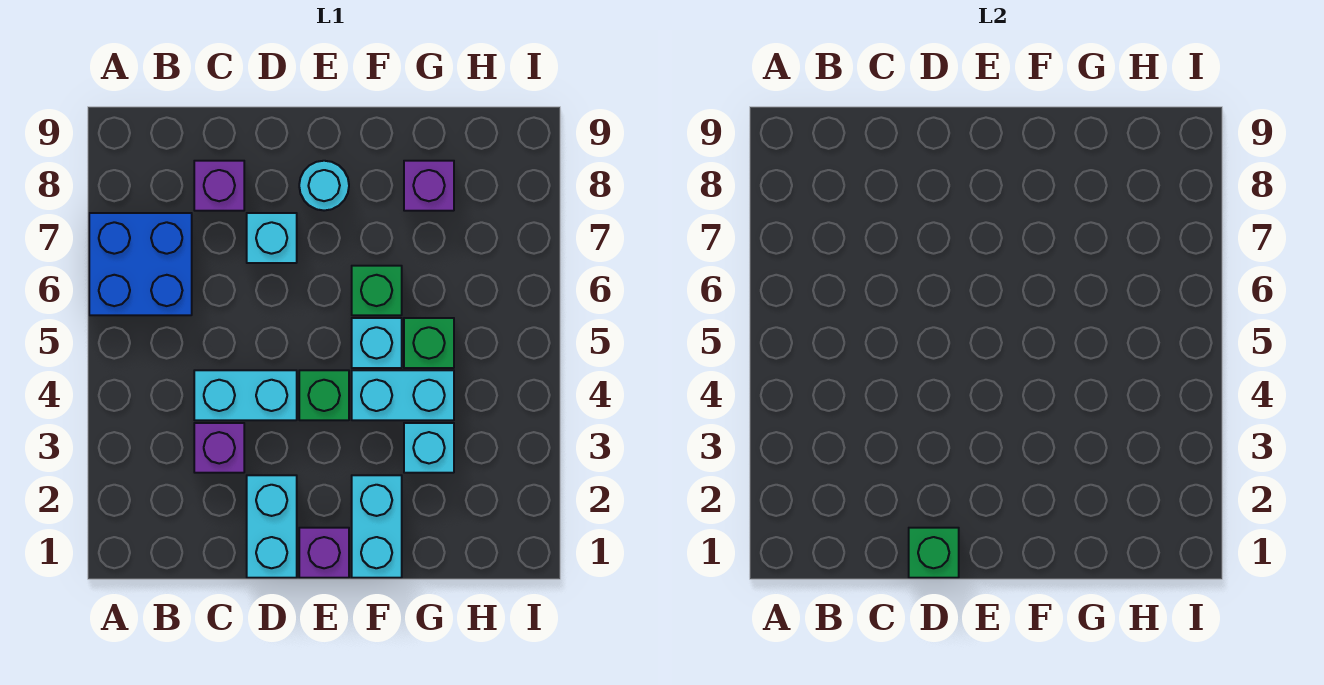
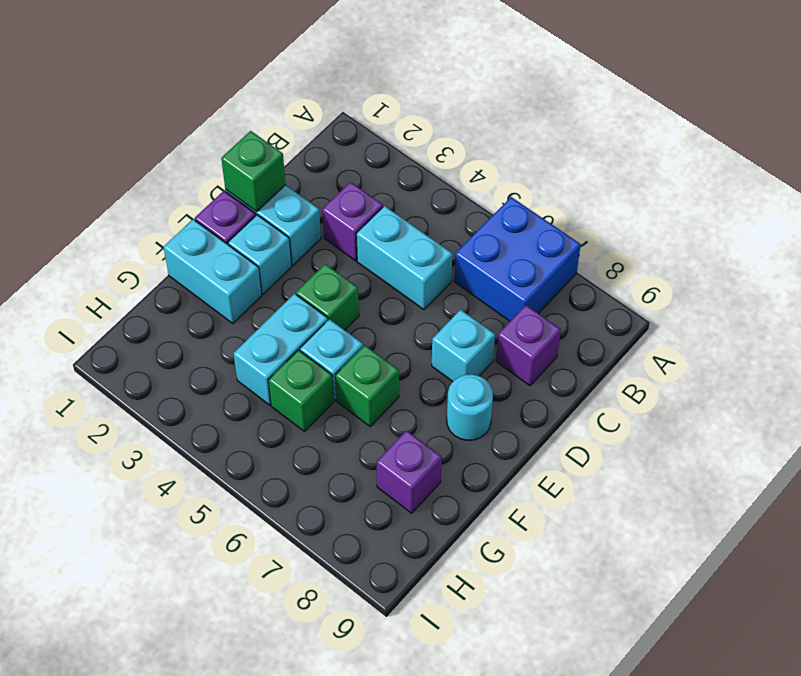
cyan brick C4:D4 level 1 -> cyan brick C4:C5 level 1
cyan brick G3 level 1 -> cyan brick E2 level 1

